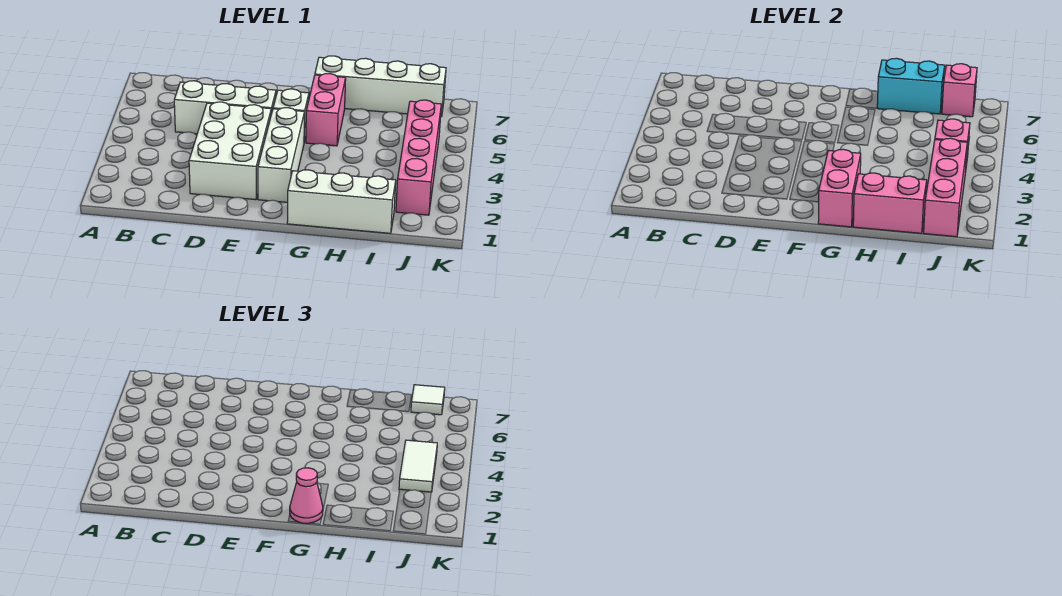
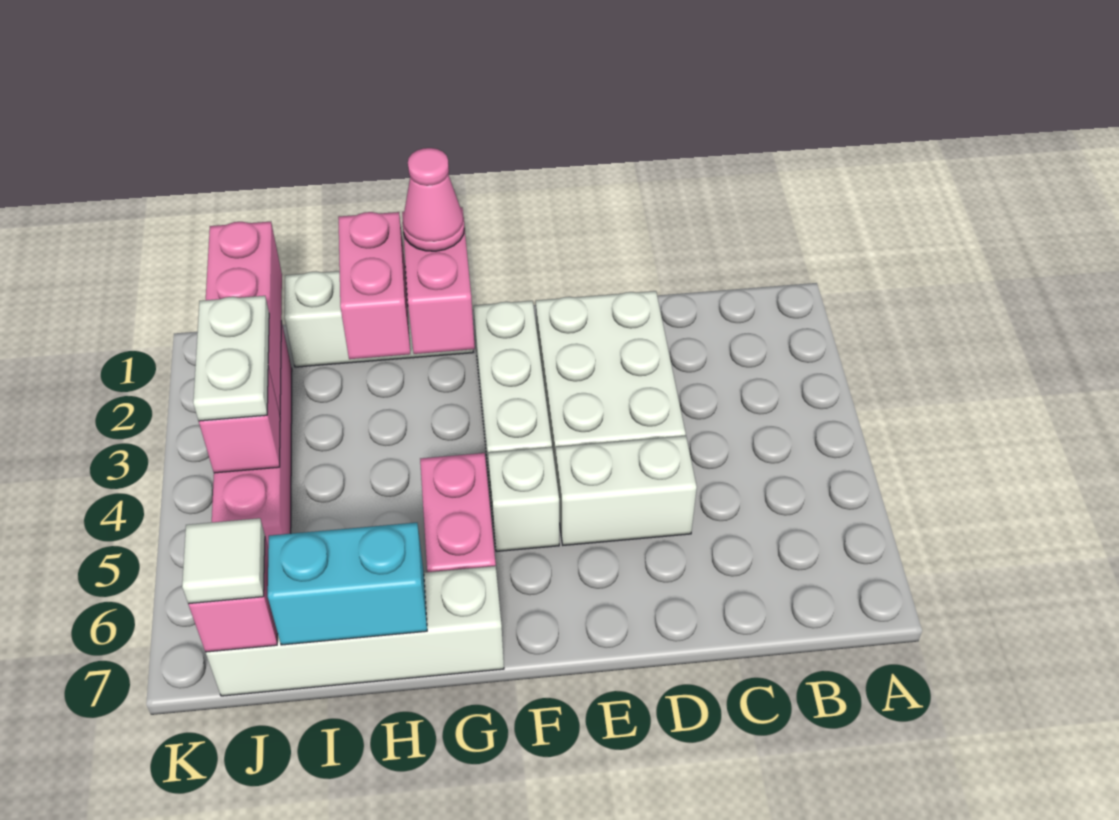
white brick C5:E5 level 1 -> white brick D5:E5 level 1
pink brick H1:I1 level 2 -> pink brick H1:H2 level 2
white tile J3:J4 level 3 -> white plate J3:J4 level 3

